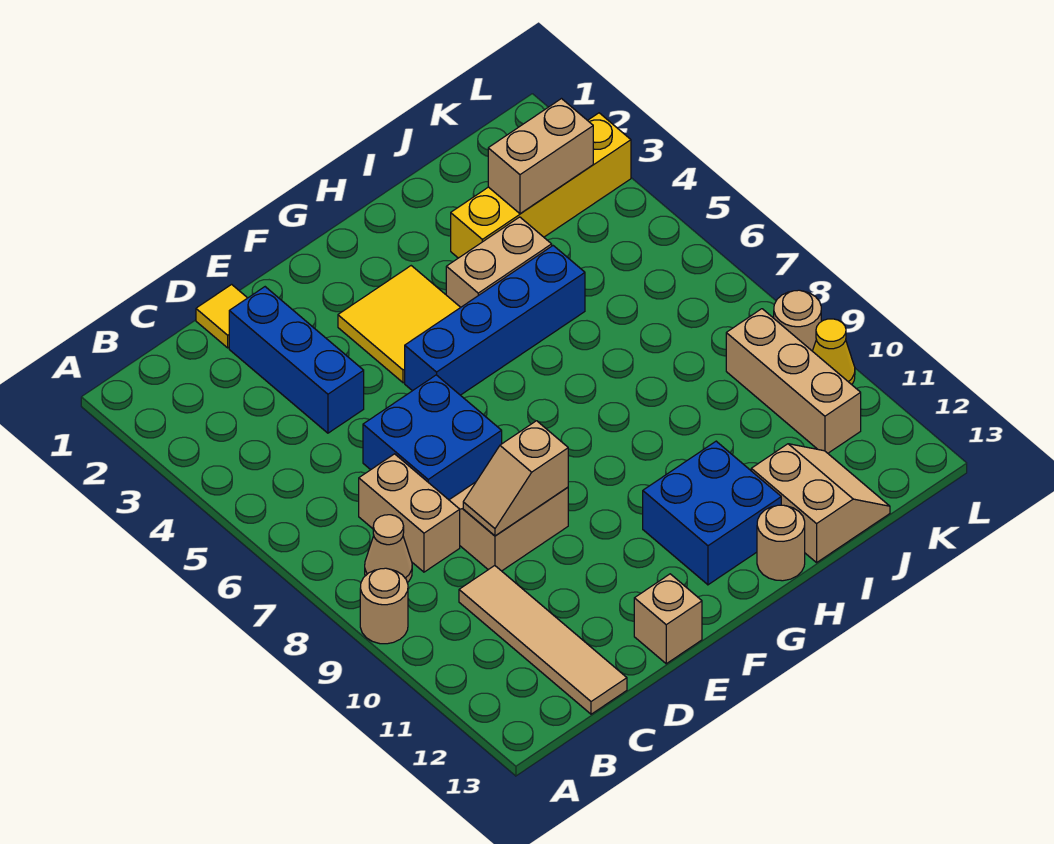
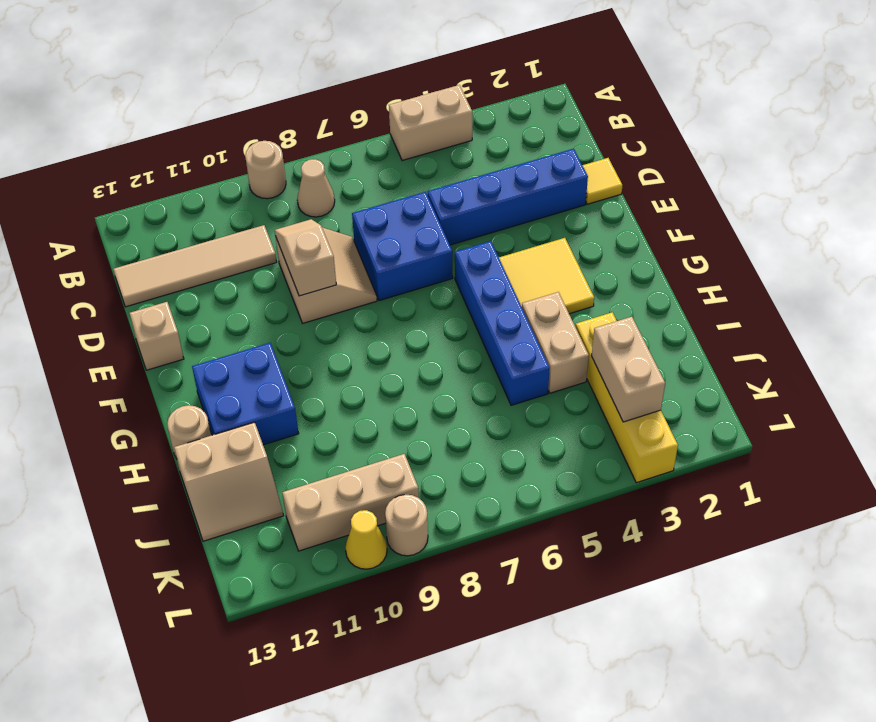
tan brick C7:C8 level 1 -> tan brick A4:A5 level 1
blue brick D2:D4 level 1 -> blue brick D2:D5 level 1

